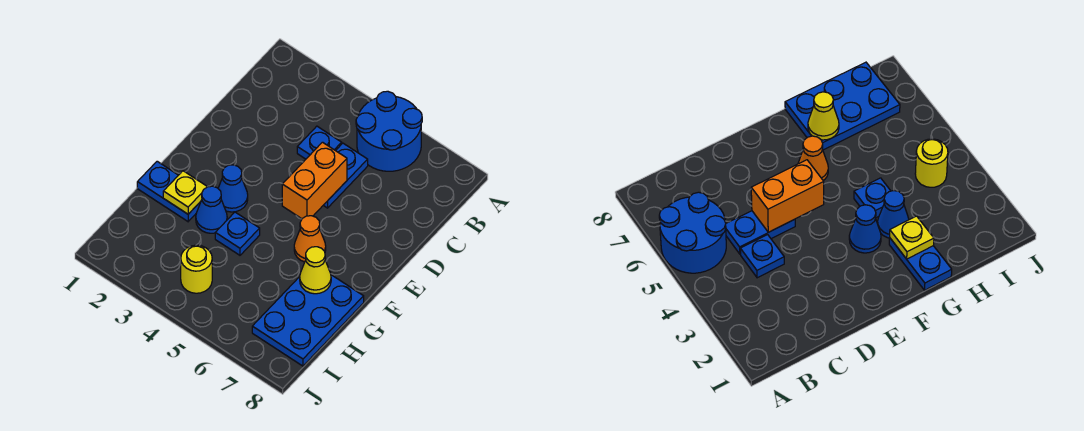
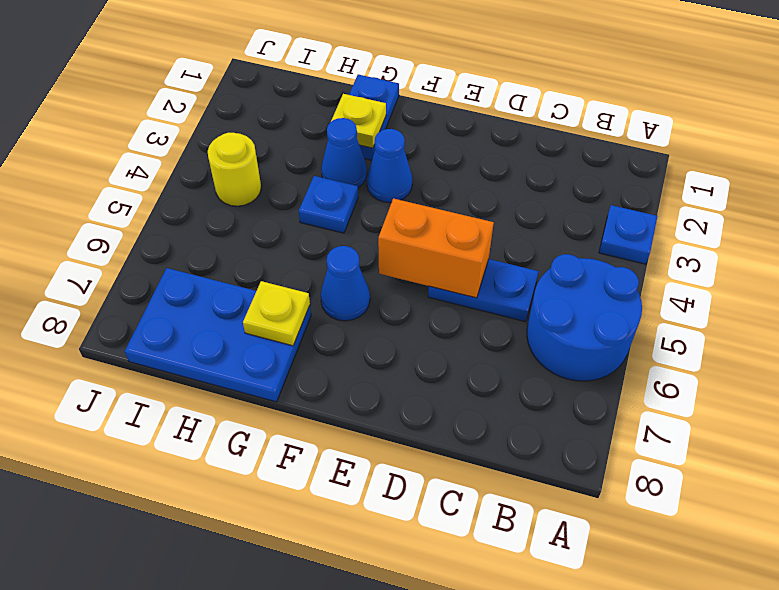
blue plate C4 level 1 -> blue plate A3 level 1
orange cone F6 level 1 -> blue cone F6 level 1
yellow cone G7 level 2 -> yellow plate G7 level 2

